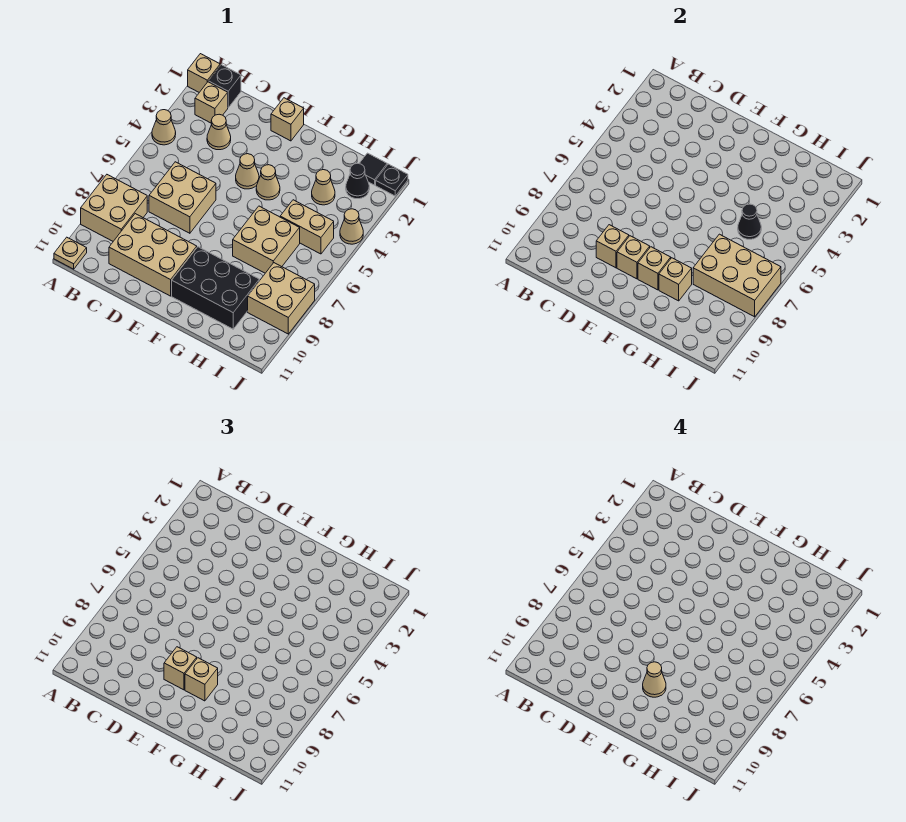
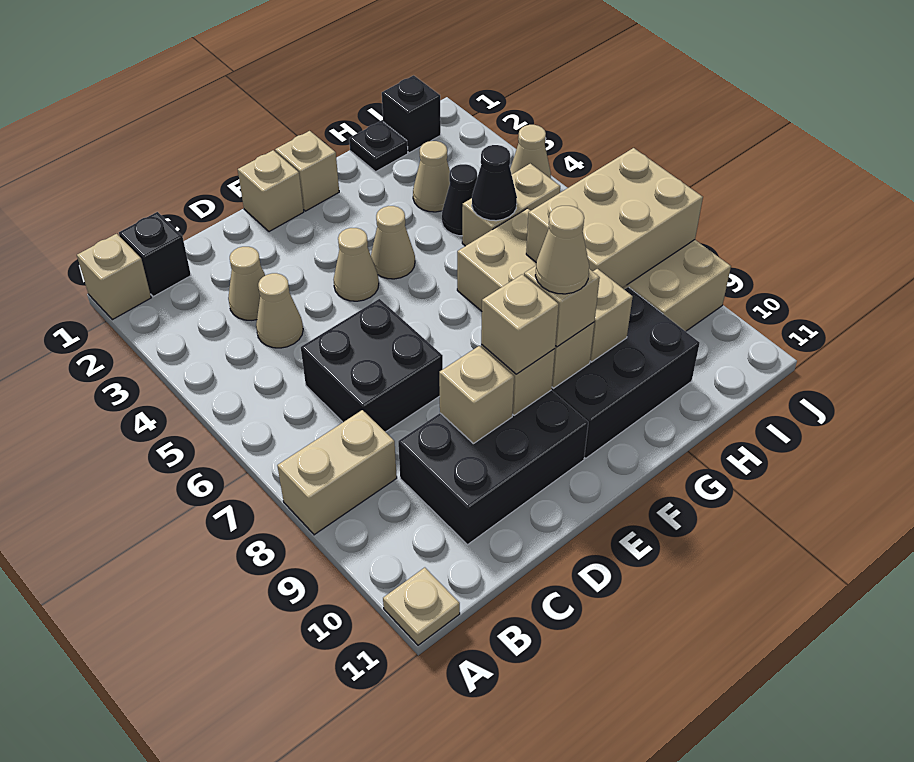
tan cone A4 level 1 -> tan cone C4 level 1
tan brick A8:B9 level 1 -> tan brick A8:B8 level 1
tan brick B2 level 1 -> tan brick F1 level 1
tan brick C6:D7 level 1 -> black brick C6:D7 level 1
tan brick C9:E10 level 1 -> black brick C9:E10 level 1
black tile I1 level 1 -> black brick I1 level 1
black cone I2 level 1 -> black cone H4 level 1
black plate J1 level 1 -> black plate H1 level 1

